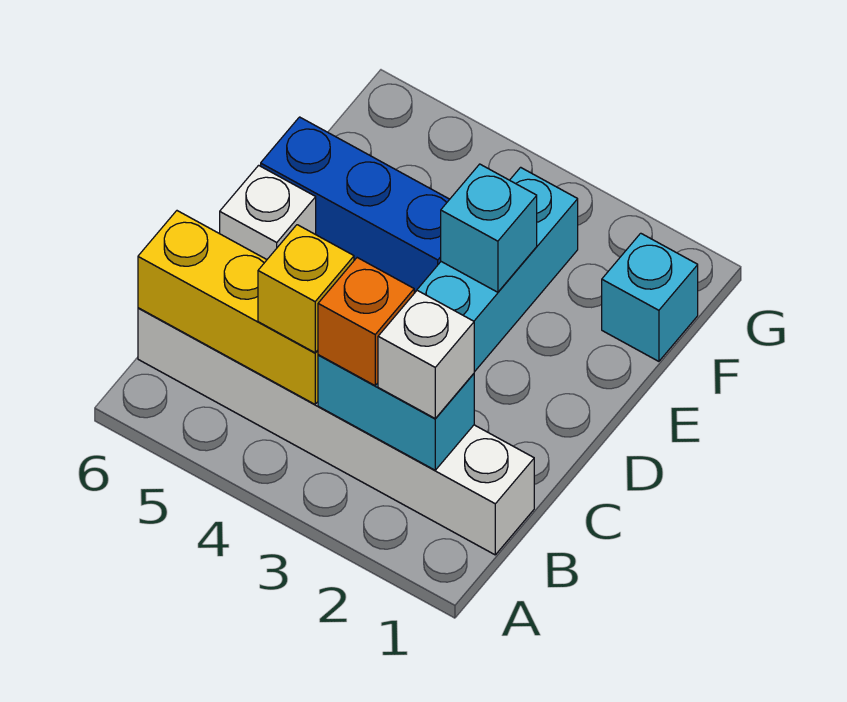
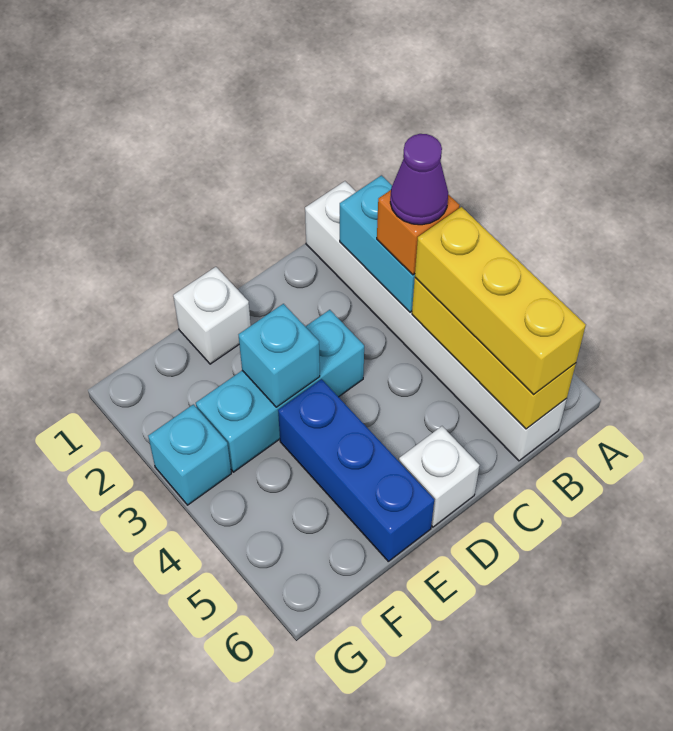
white brick B2 level 3 -> white brick E1 level 1
none -> purple cone B3 level 4
yellow brick B4 level 3 -> yellow brick B4:B6 level 3
cyan brick F1 level 1 -> cyan brick G3 level 1

